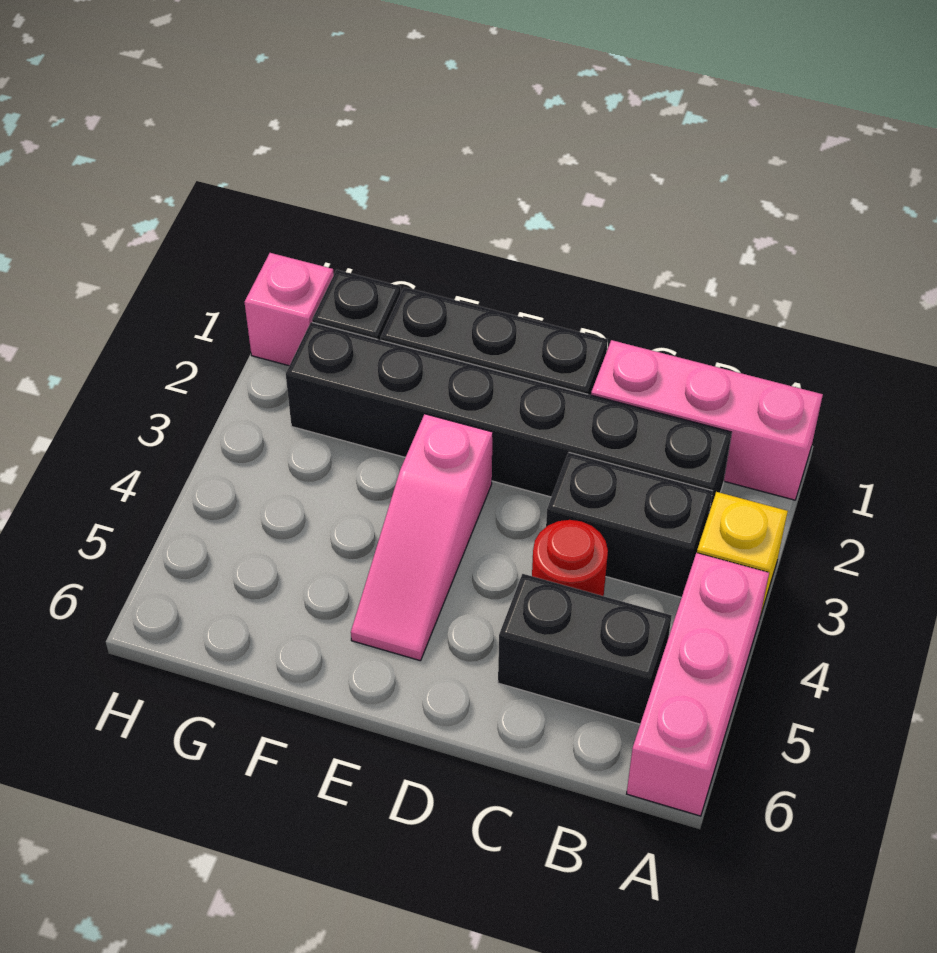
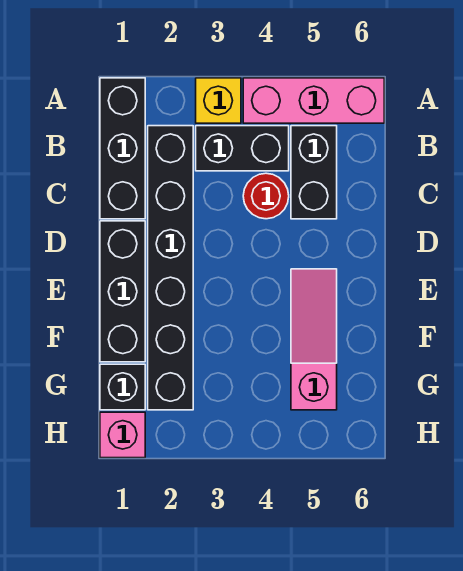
pink brick A1:C1 level 1 -> black brick A1:C1 level 1
black brick B3:C3 level 1 -> black brick B3:B4 level 1
pink slope E3:E5 level 1 top 3 -> pink slope E5:G5 level 1 top G

